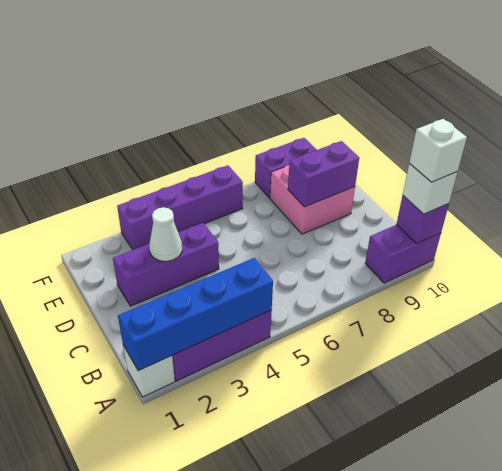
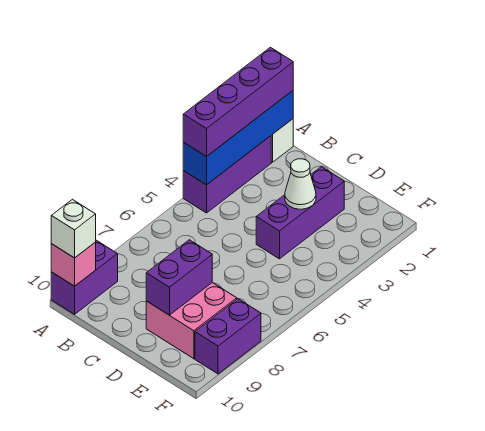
purple brick A10 level 2 -> pink brick A10 level 2
white brick A10 level 4 -> none
purple brick F3:F6 level 1 -> purple brick A1:A4 level 3

